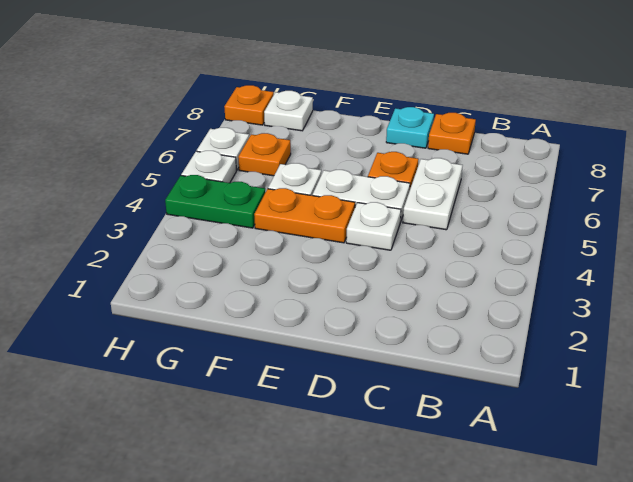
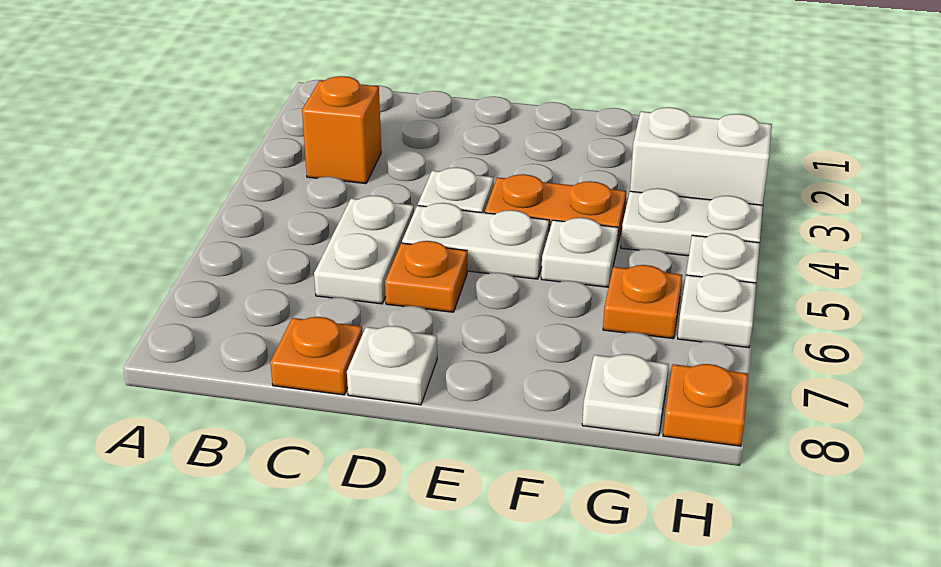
none -> orange brick B3 level 1
cyan plate D8 level 1 -> white plate D8 level 1
none -> white brick G3:H3 level 1
green plate G4:H4 level 1 -> white plate G4:H4 level 1

